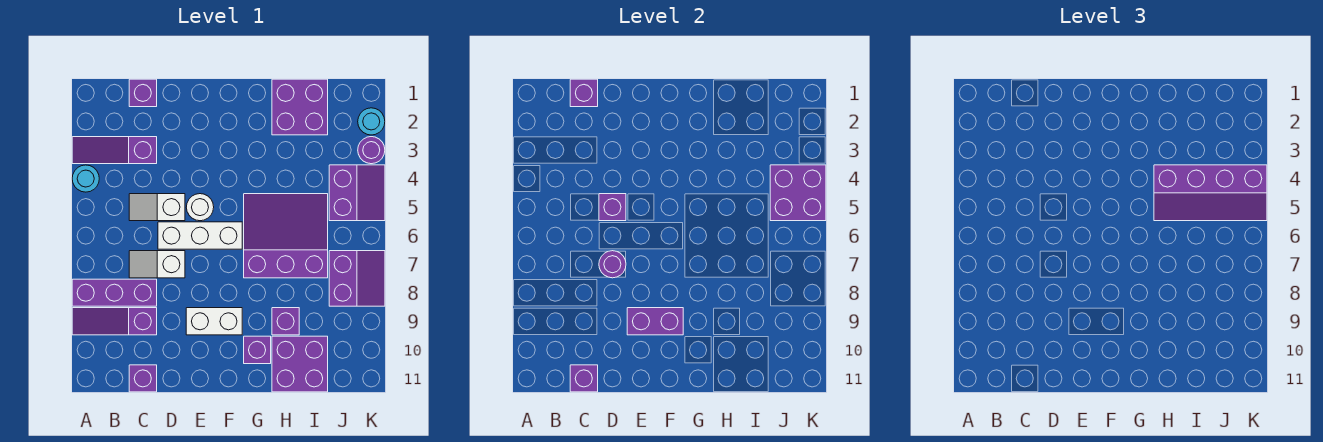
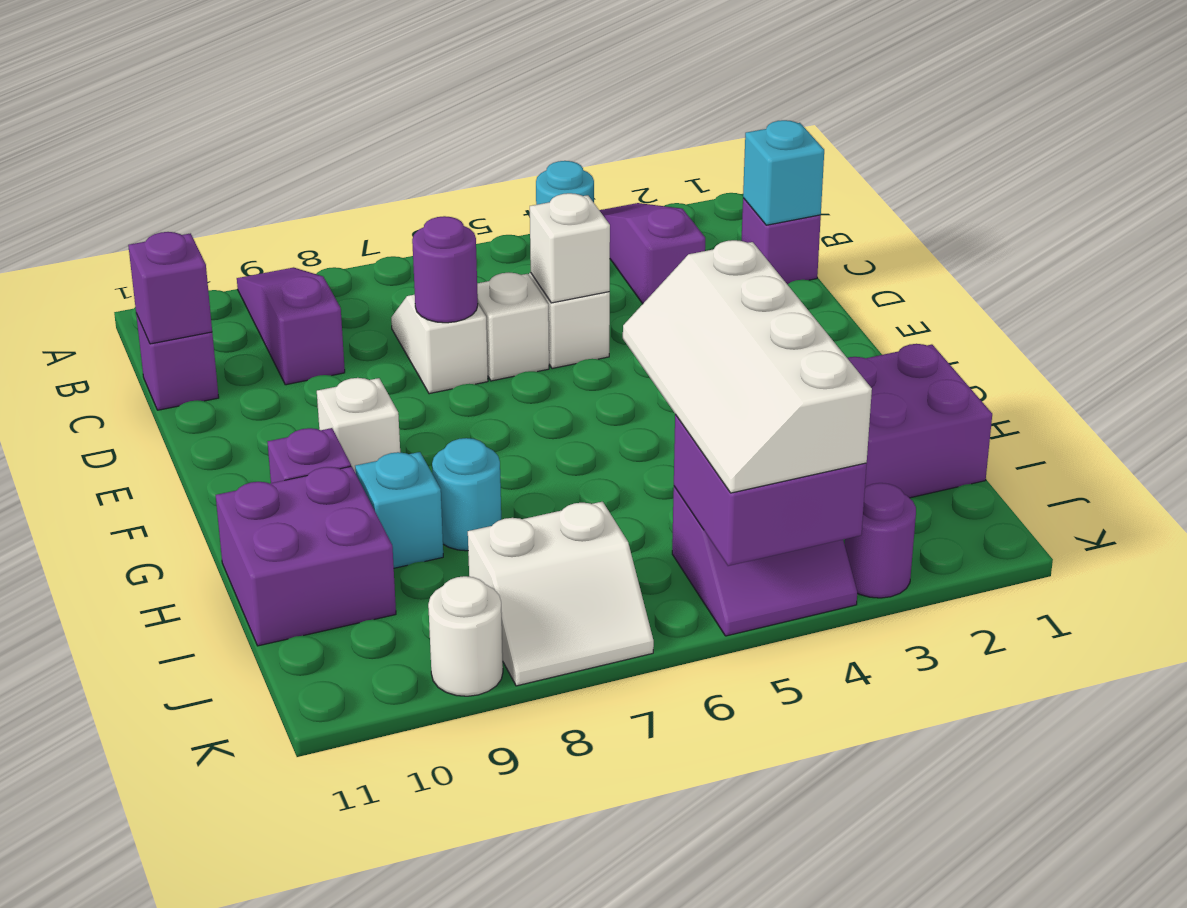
purple brick A8:C8 level 1 -> none
purple brick C1 level 2 -> cyan brick C1 level 2
purple brick D5 level 2 -> white brick D5 level 2
white brick D6:F6 level 1 -> white brick D6 level 1
white round brick E5 level 1 -> white round brick K9 level 1
white brick E9:F9 level 1 -> white brick F9 level 1
purple brick E9:F9 level 2 -> none
purple slope G5:I7 level 1 top 7 -> none
purple slope H4:K5 level 3 top 4 -> white slope H4:K5 level 3 top 4
purple brick H9 level 1 -> cyan brick H9 level 1
purple slope J7:K8 level 1 top J -> white slope J7:K8 level 1 top J
cyan round brick K2 level 1 -> cyan round brick H8 level 1

